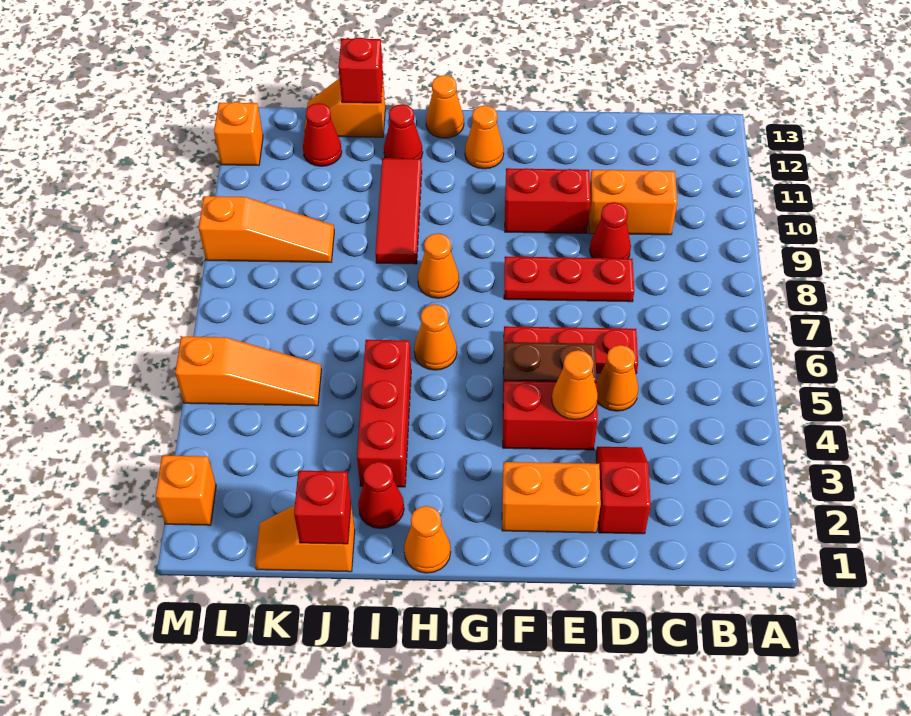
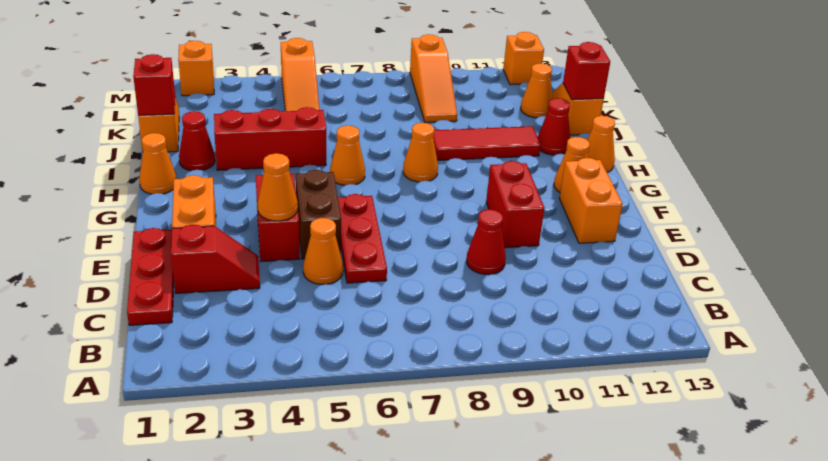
orange brick C10:D10 level 1 -> orange brick E12:F12 level 1
red plate D8:F8 level 1 -> red plate C1:E1 level 1
red cone K12 level 1 -> orange cone K12 level 1

